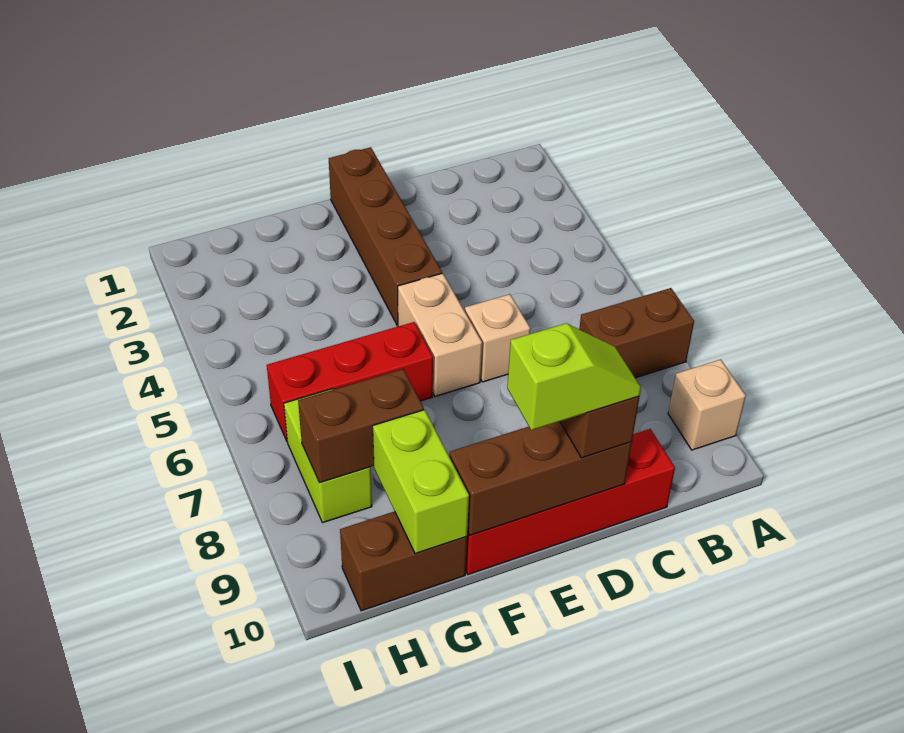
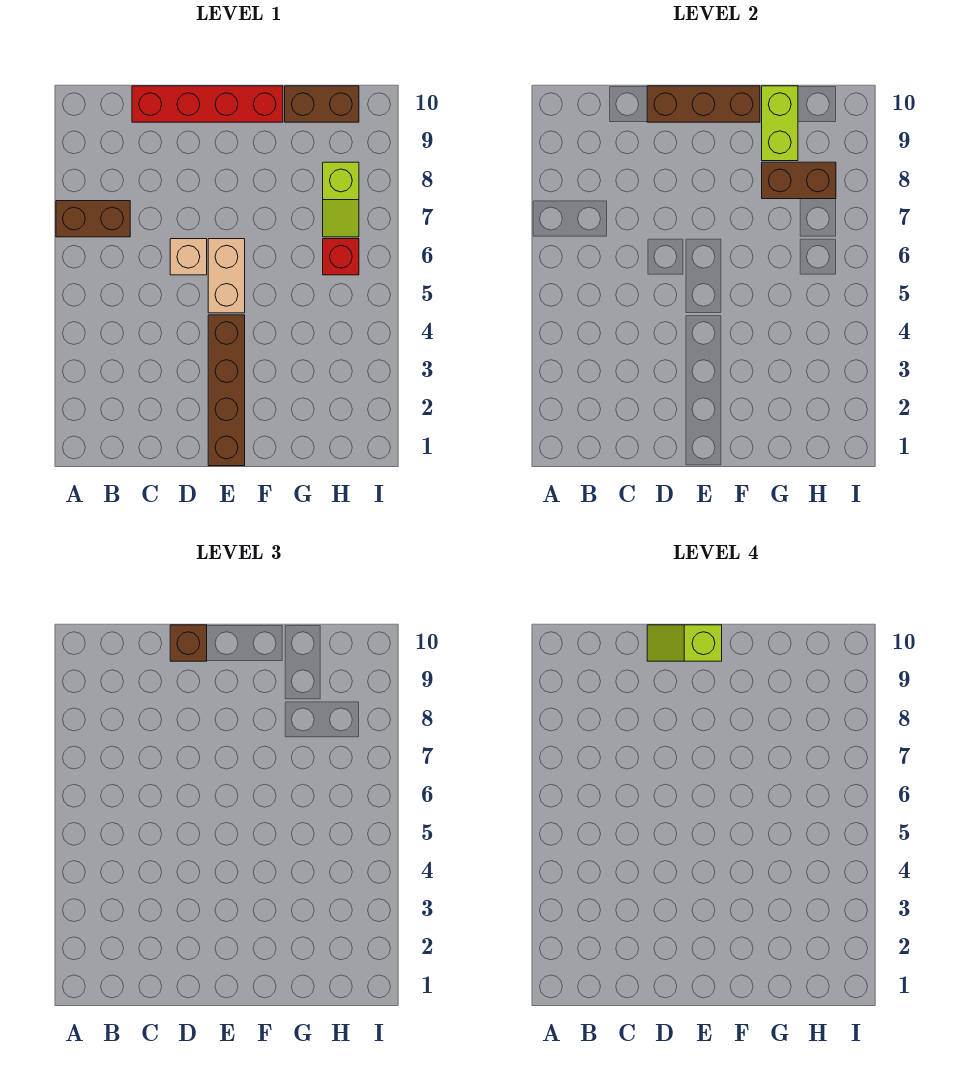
tan brick A9 level 1 -> none
red brick F6:H6 level 1 -> red brick H6 level 1
lime brick H7:H8 level 1 -> lime slope H7:H8 level 1 top 8

